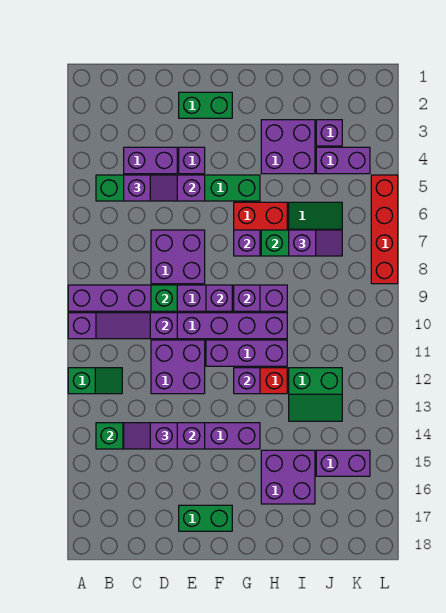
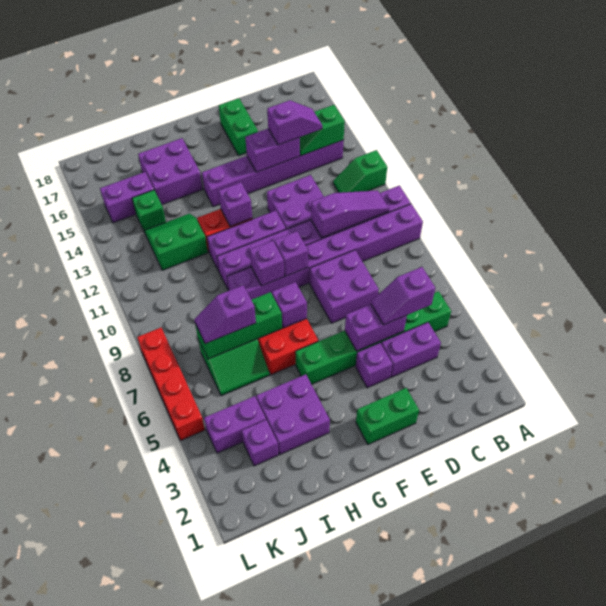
green brick D9 level 2 -> green brick J14 level 1
green brick E17:F17 level 1 -> green brick E16:E17 level 1

